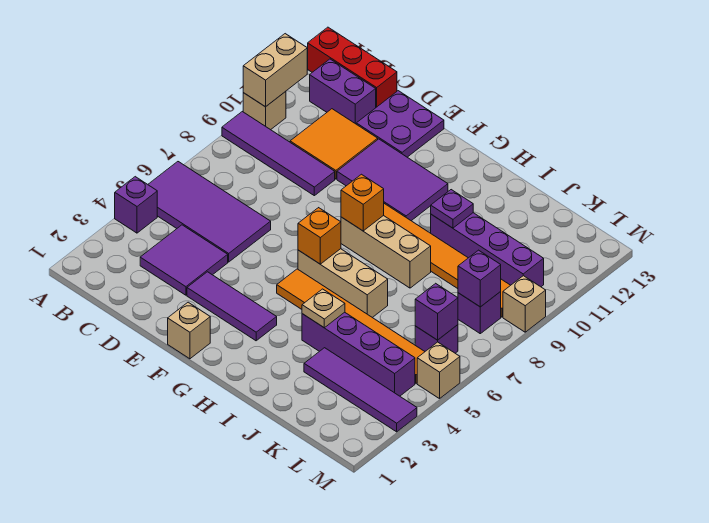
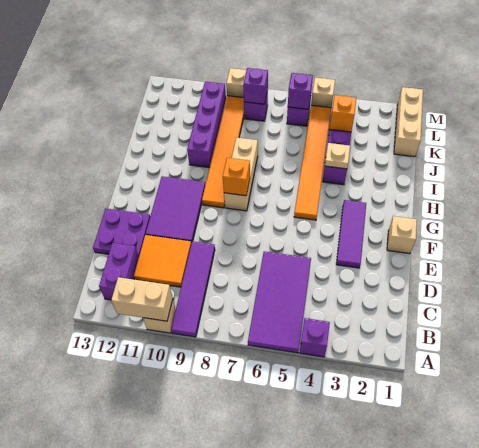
red brick A13:C13 level 1 -> none
purple tile C3:D4 level 1 -> none
tan brick G6:I6 level 1 -> tan brick K1:M1 level 1
orange brick G6 level 2 -> orange brick K4 level 2
purple plate I10 level 2 -> none
purple tile J3:M3 level 1 -> none

